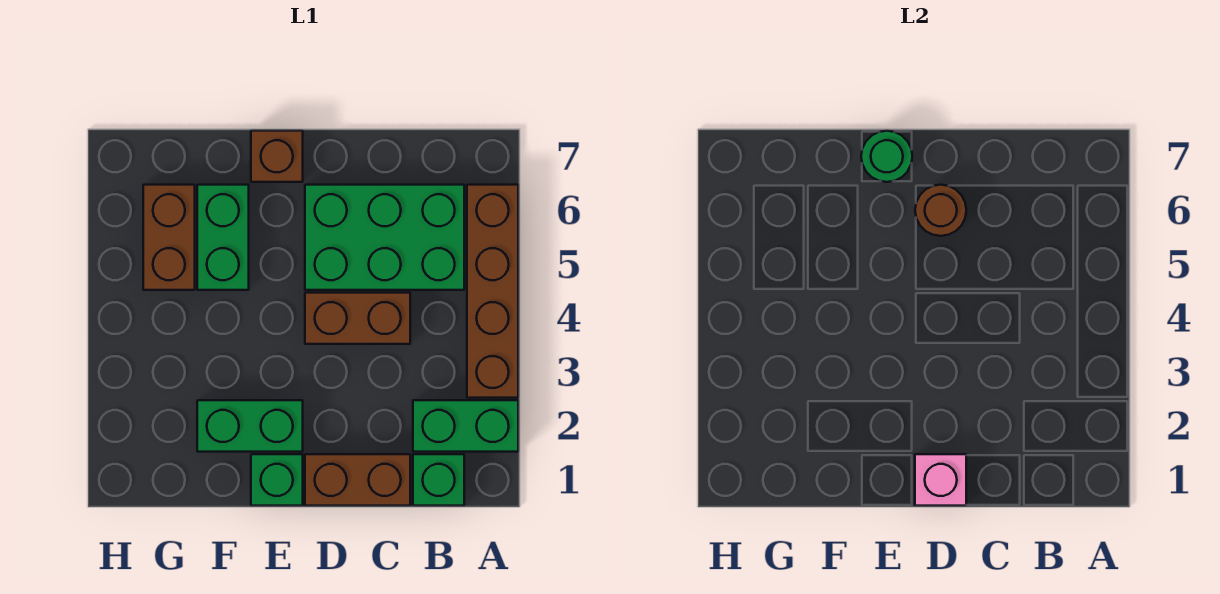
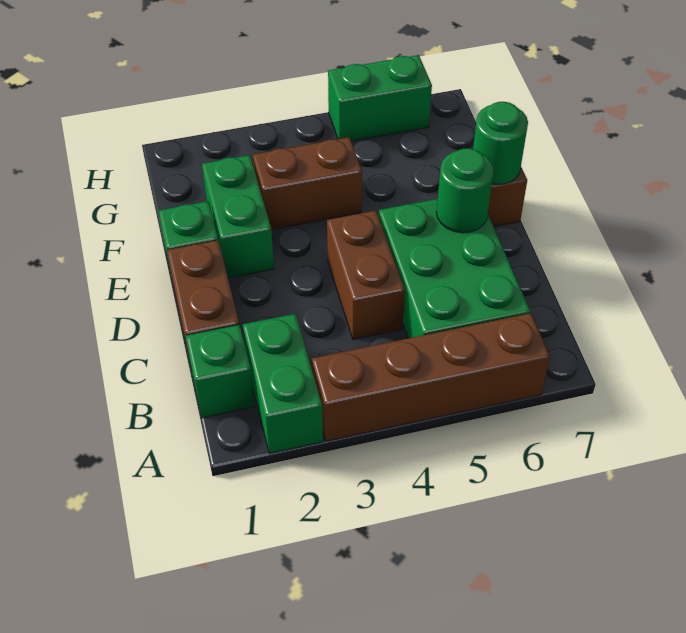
pink brick D1 level 2 -> none
brown round brick D6 level 2 -> green round brick D6 level 2
green brick F5:F6 level 1 -> green brick H5:H6 level 1
brown brick G5:G6 level 1 -> brown brick F3:F4 level 1

